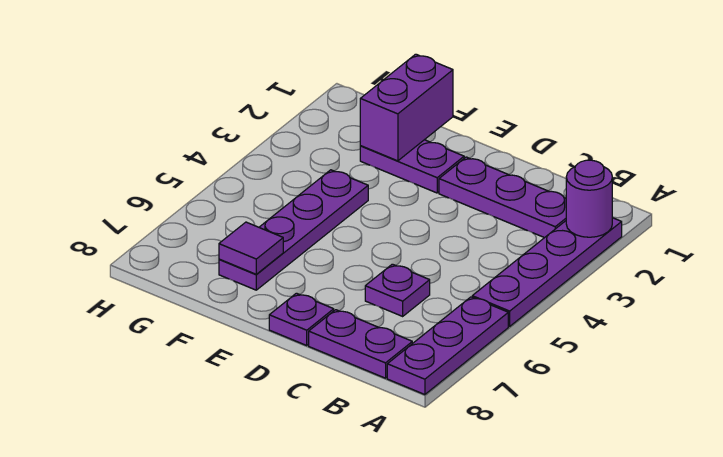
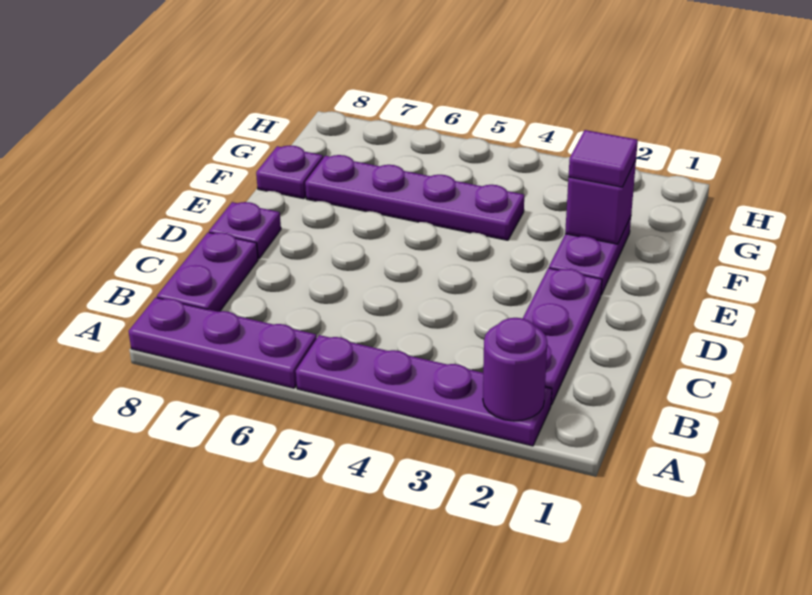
purple plate C6 level 1 -> purple plate F8 level 1
purple brick F1:F2 level 2 -> purple brick F2 level 2
purple tile F7 level 2 -> purple tile F2 level 3

